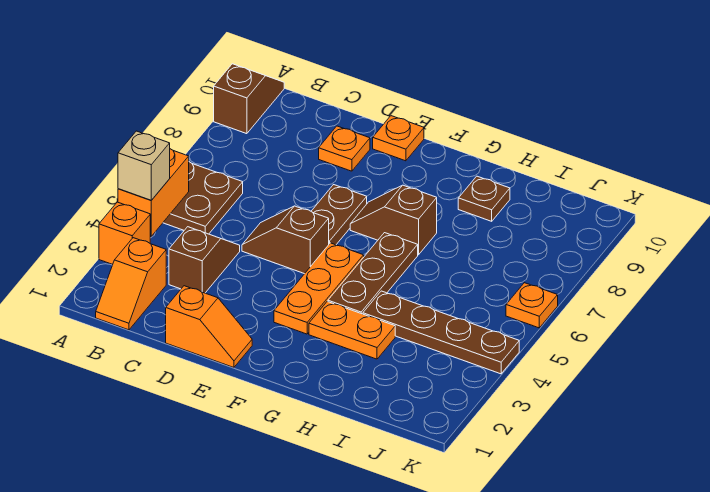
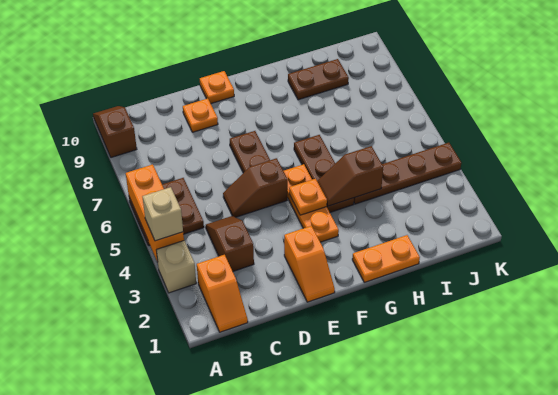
orange brick A3 level 1 -> tan brick A3 level 1
orange brick A4:A5 level 2 -> orange brick A4:A6 level 2
orange slope D1:E1 level 1 top D -> orange slope E1:E2 level 1 top 2
brown slope F7:G7 level 1 top G -> brown slope G4:H4 level 2 top H
orange plate G3:H3 level 1 -> orange plate G1:H1 level 1
brown plate H9 level 1 -> brown plate H9:I9 level 1
orange plate K6 level 1 -> orange plate F4 level 2

